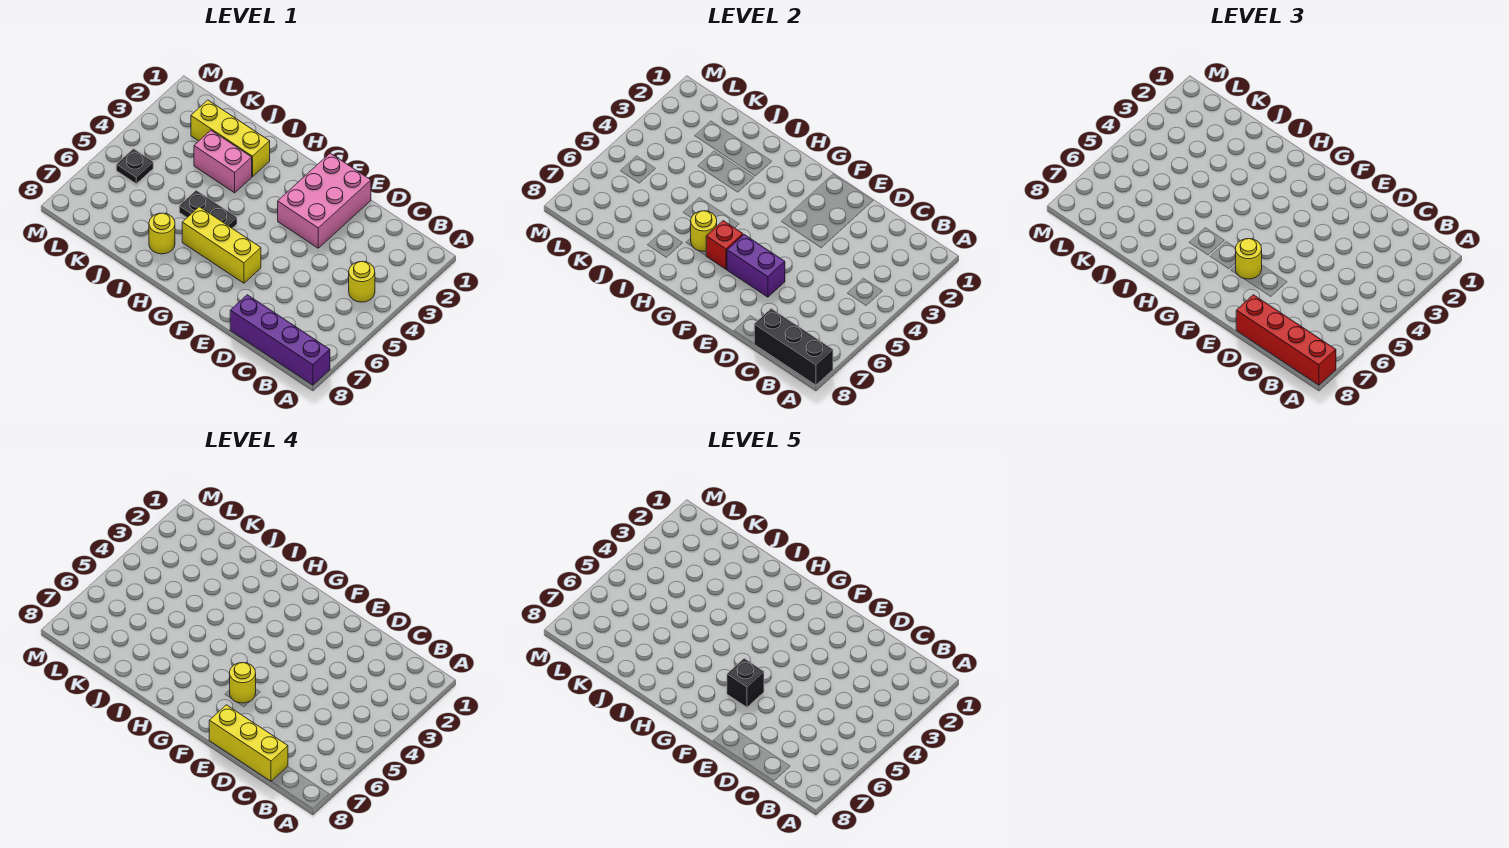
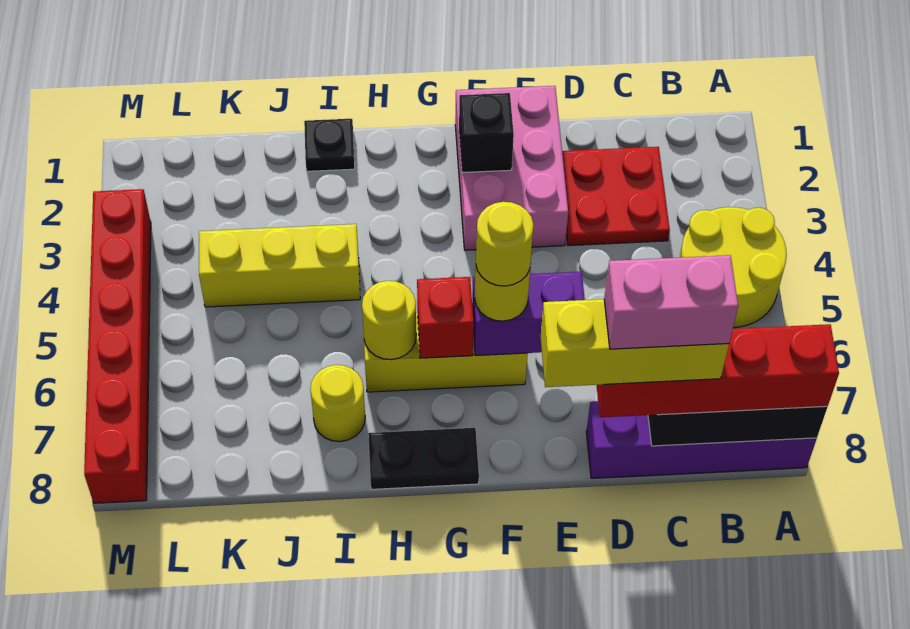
yellow round brick B4 level 1 -> yellow round brick A4:B5 level 1
none -> red plate C2:D3 level 1
black brick F6 level 5 -> black brick F2 level 2
black plate H5:I5 level 1 -> black plate G8:H8 level 1
yellow brick I2:K2 level 1 -> yellow brick I4:K4 level 1
pink brick I3:J3 level 1 -> pink brick C8:D8 level 5
black plate L5 level 1 -> black plate I1 level 1
none -> red brick M3:M8 level 1

